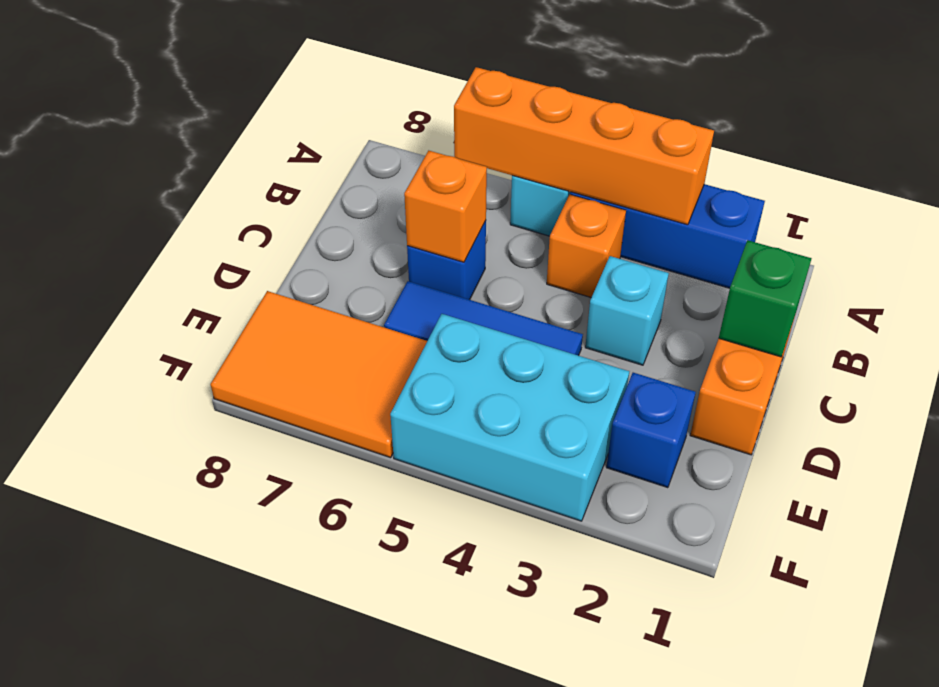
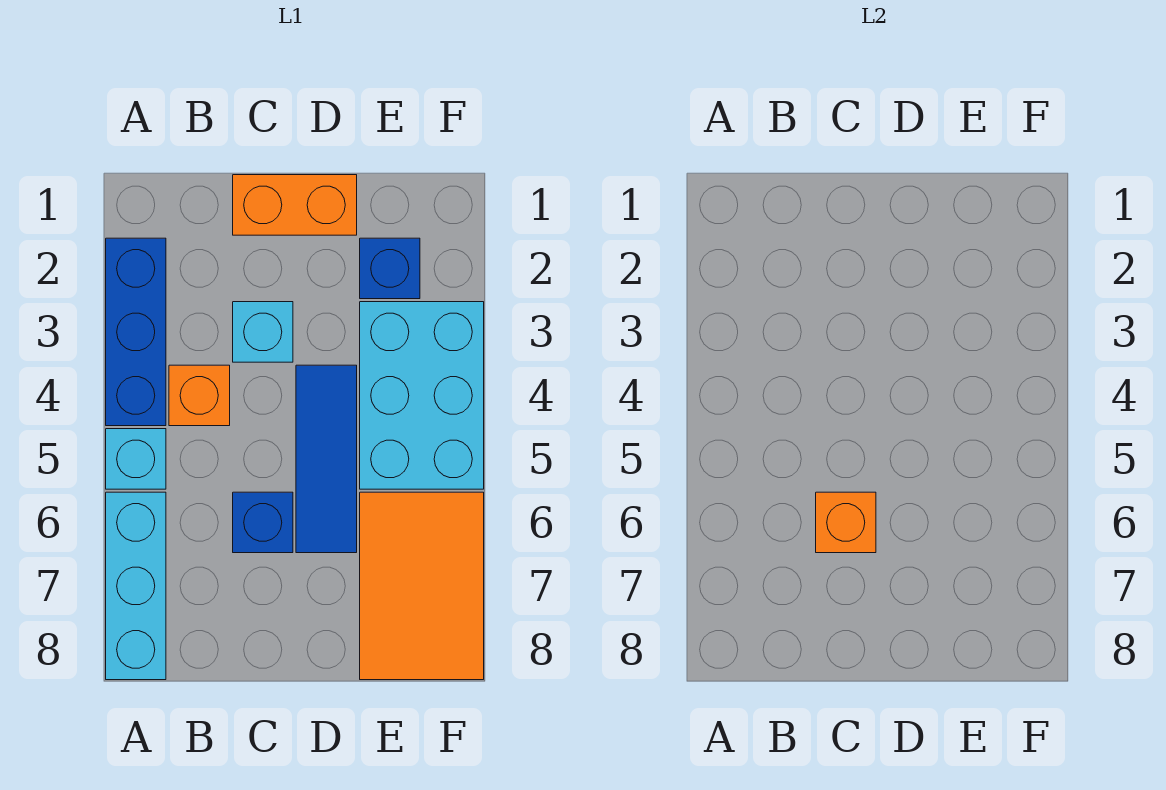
orange brick A3:A6 level 2 -> none
none -> cyan brick A6:A8 level 1
green brick C1 level 2 -> none

